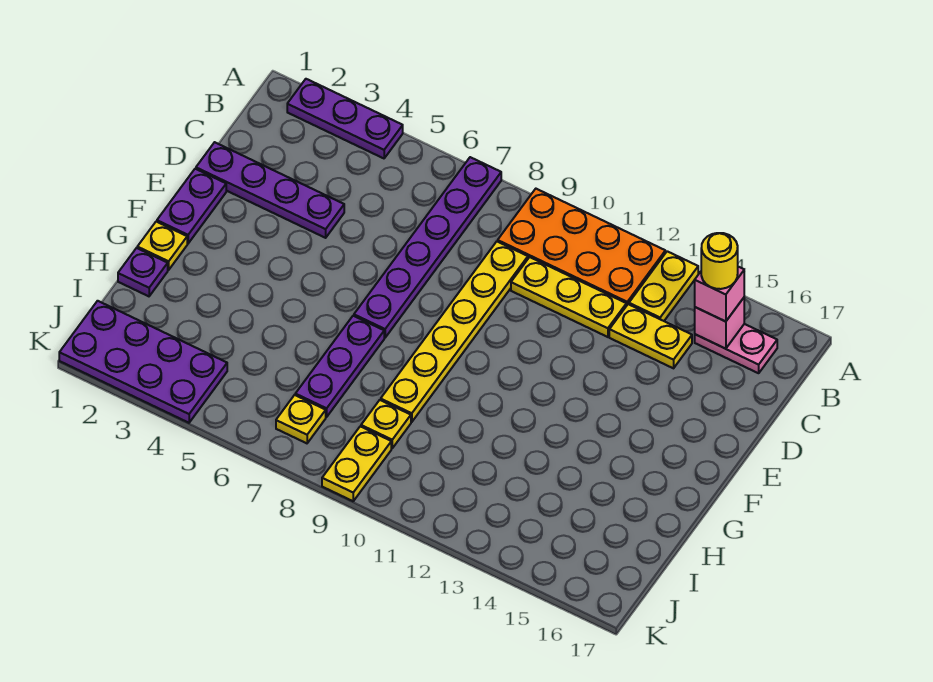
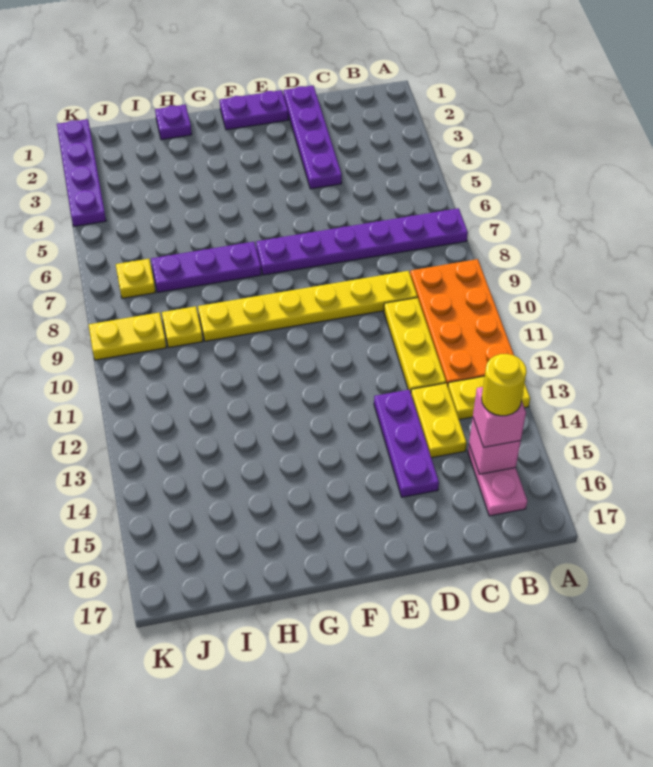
purple plate A2:A4 level 1 -> purple plate D13:D15 level 1
yellow plate G1 level 1 -> none
purple plate J1:K4 level 1 -> purple plate K1:K4 level 1

